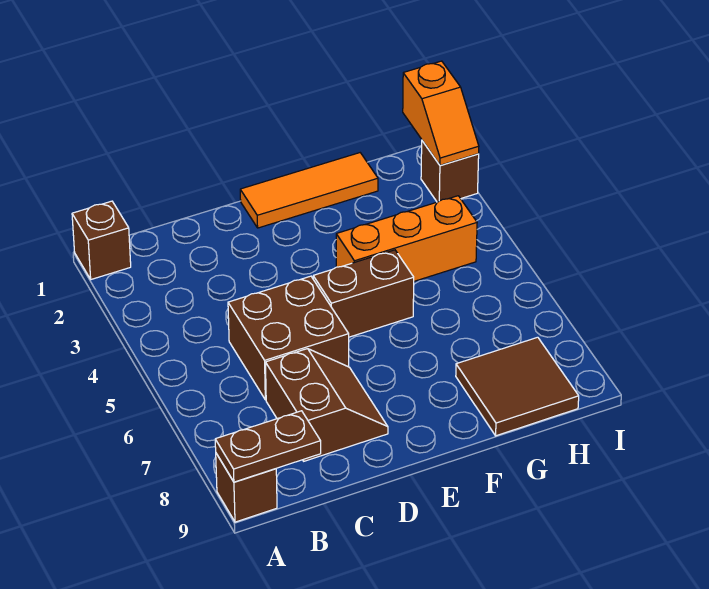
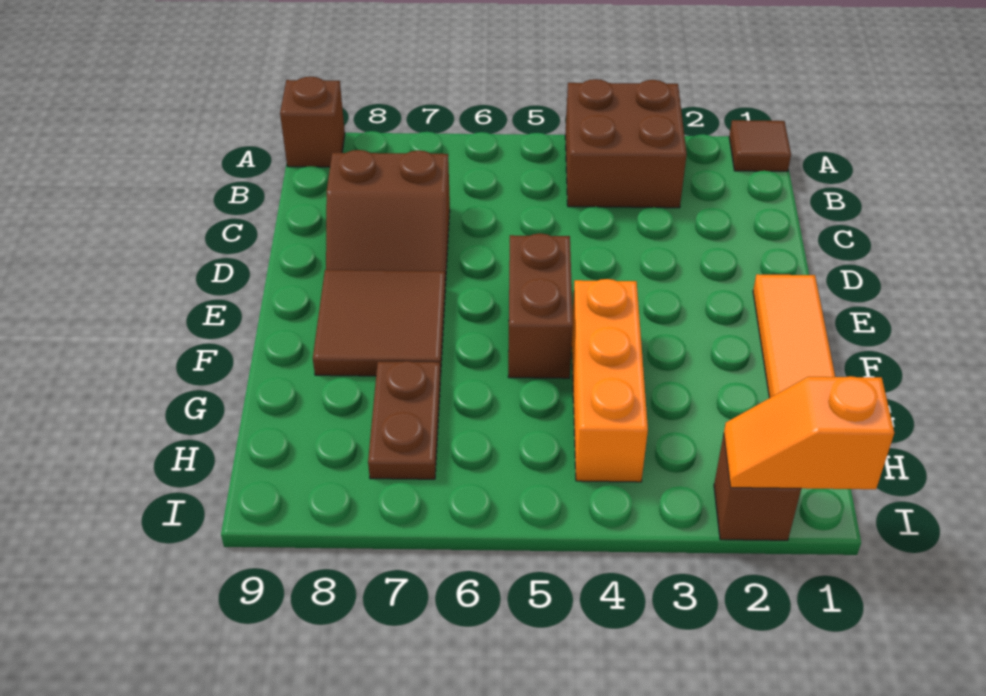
brown brick A1 level 1 -> brown tile A1 level 1
brown plate A9:B9 level 2 -> brown plate G7:H7 level 1
brown brick C5:D6 level 1 -> brown brick A3:B4 level 1
brown tile G8:H9 level 1 -> brown tile E7:F8 level 1

